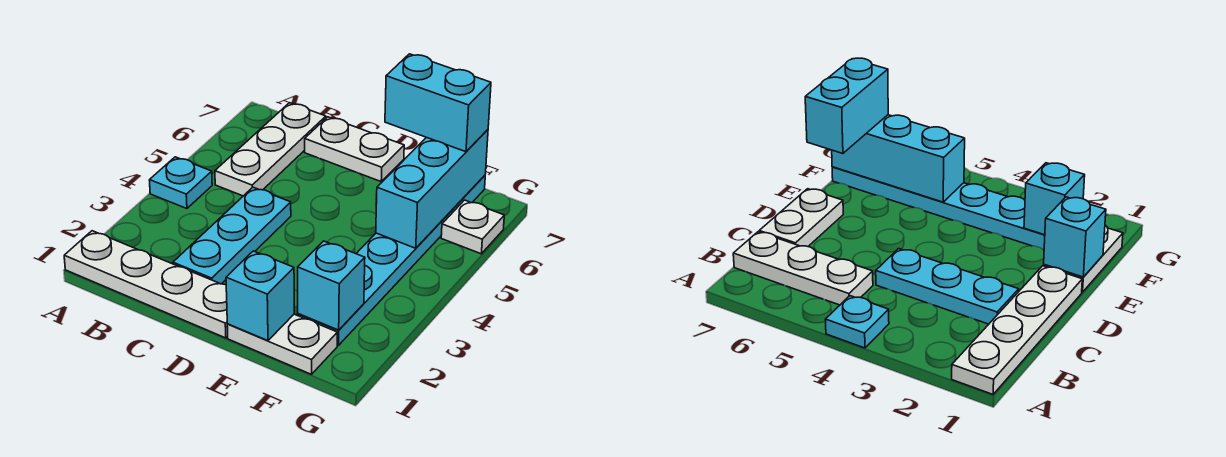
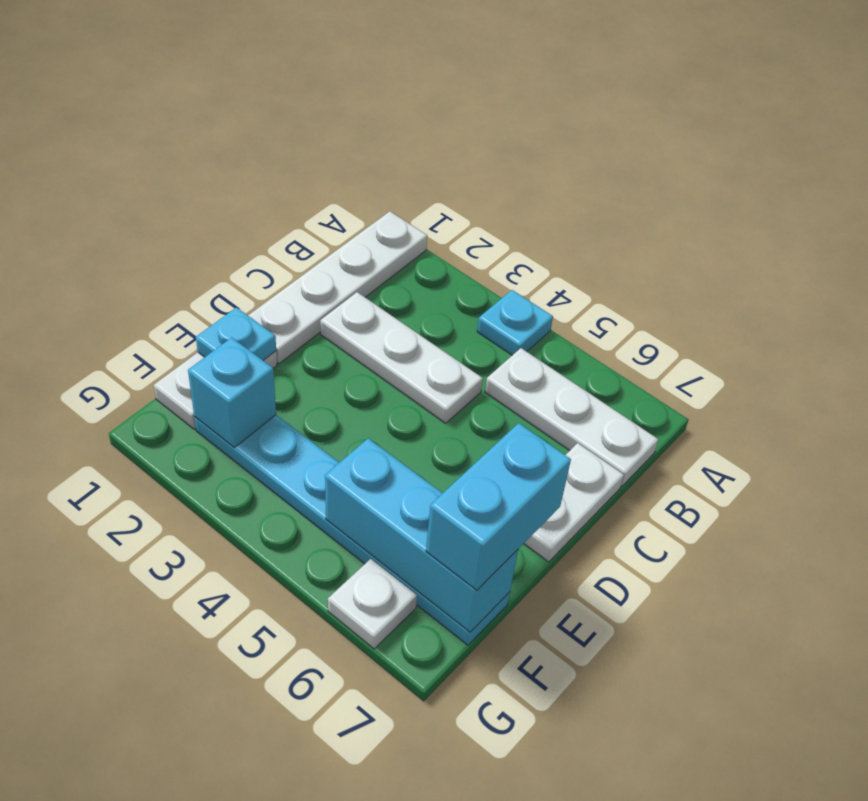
cyan plate C2:C4 level 1 -> white plate C2:C4 level 1
cyan brick E1 level 2 -> cyan plate E1 level 2

